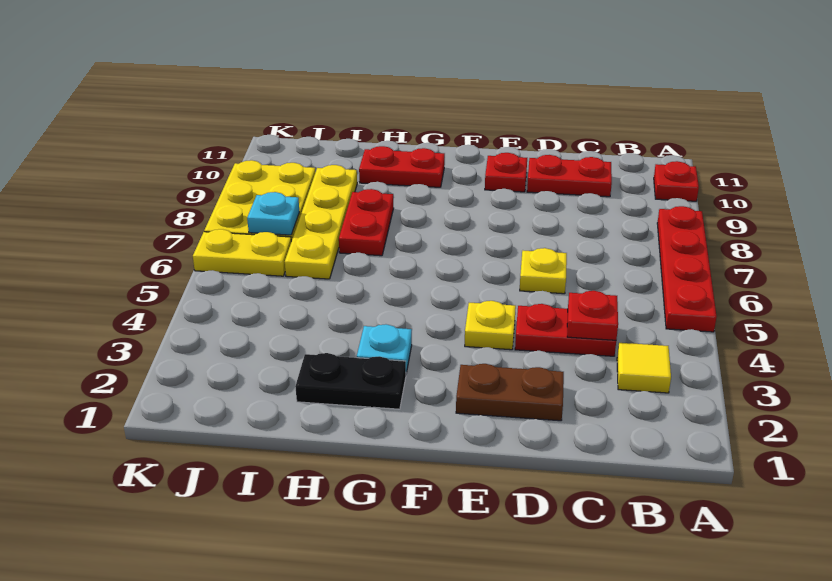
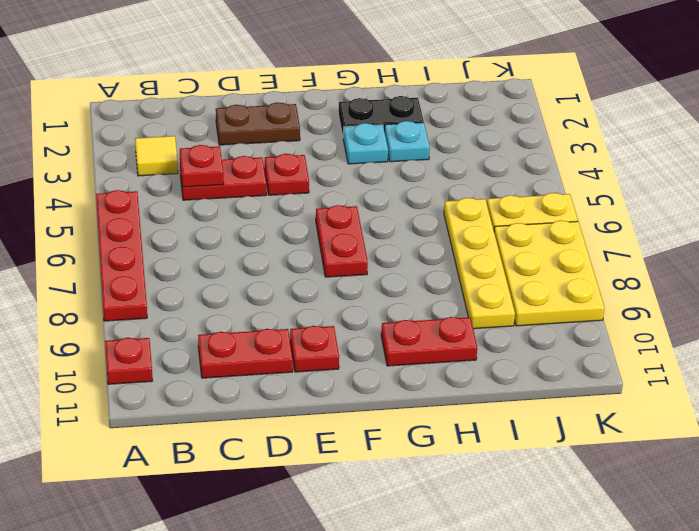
yellow plate D6 level 1 -> none
yellow plate E4 level 1 -> red plate E4 level 1
red plate H7:H8 level 1 -> red plate F6:F7 level 1
cyan plate J7 level 2 -> cyan plate H3 level 1

